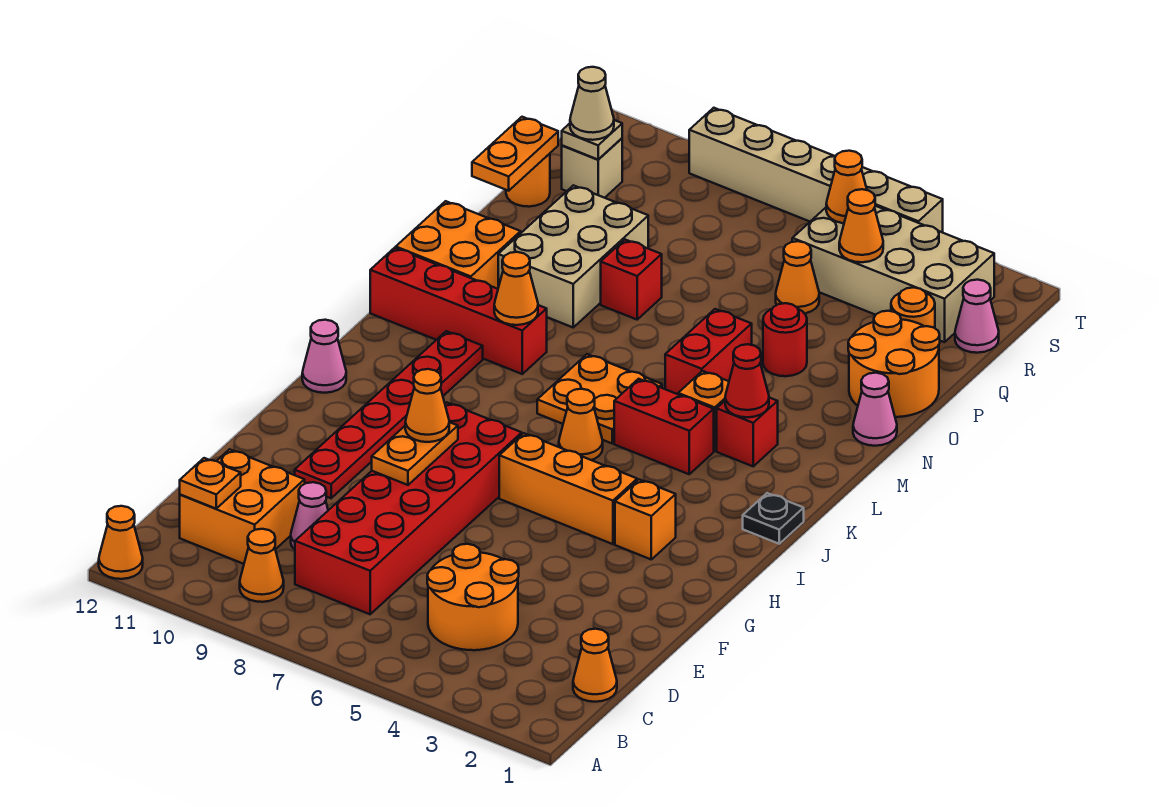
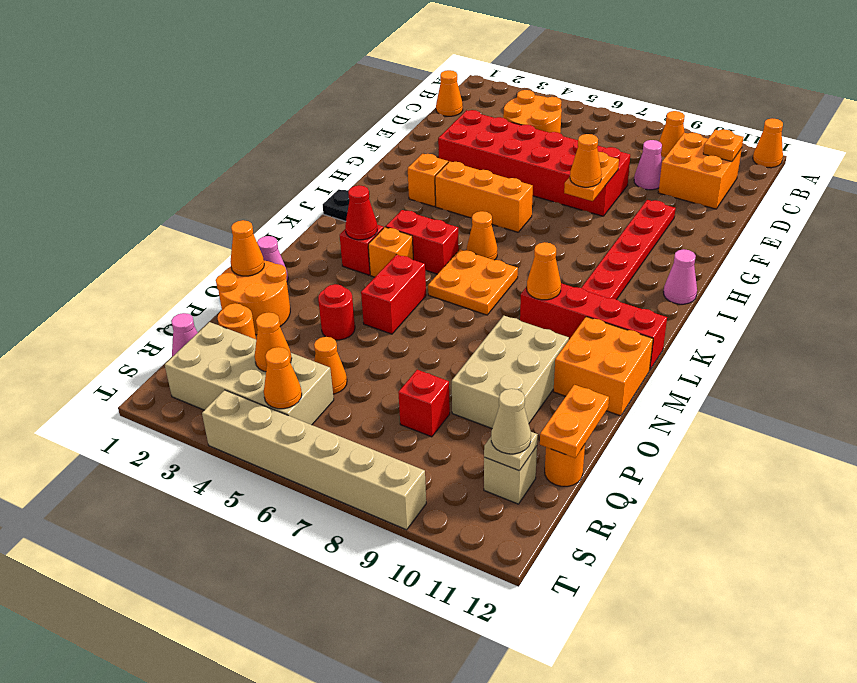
red brick C7:H8 level 1 -> red brick E3:F8 level 1
none -> orange cone O1 level 2
red brick O8 level 1 -> red brick Q8 level 1

